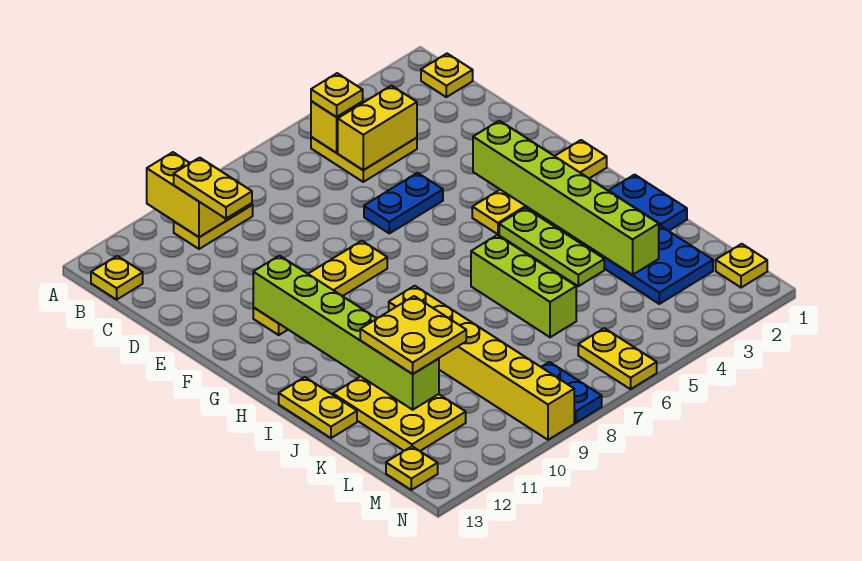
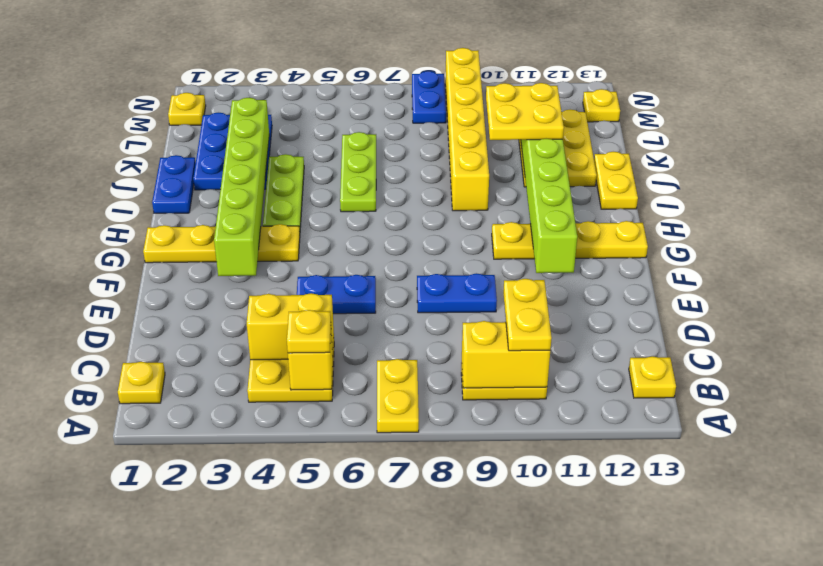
yellow brick A10:B10 level 2 -> yellow brick B9:B10 level 2
none -> blue plate E8:E9 level 1
yellow plate F8:F11 level 1 -> yellow plate G10:G13 level 1
lime brick I6:K6 level 1 -> lime plate I6:K6 level 1
yellow plate M6:N6 level 1 -> yellow plate A7:B7 level 1

